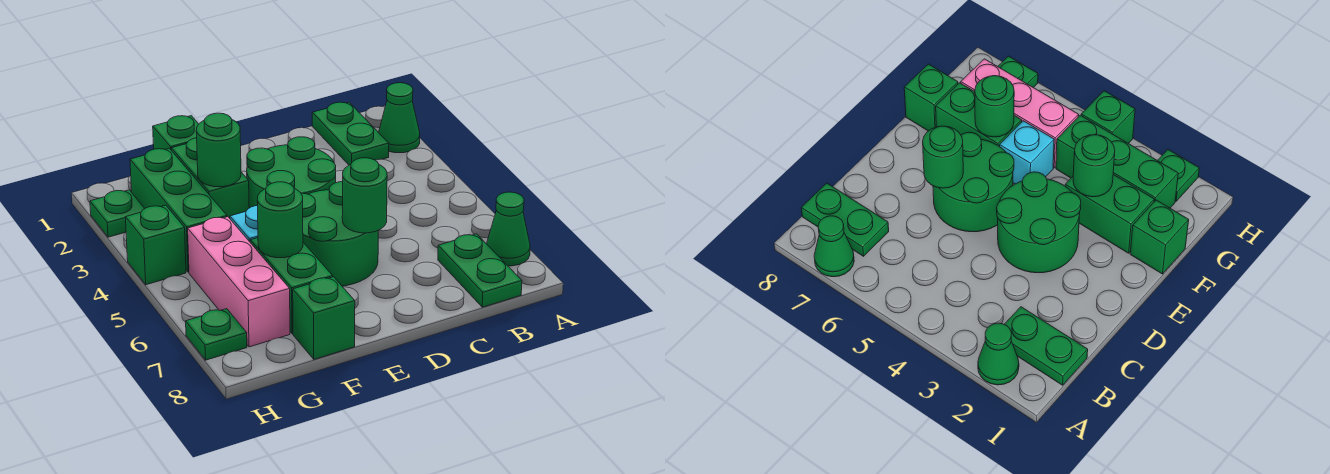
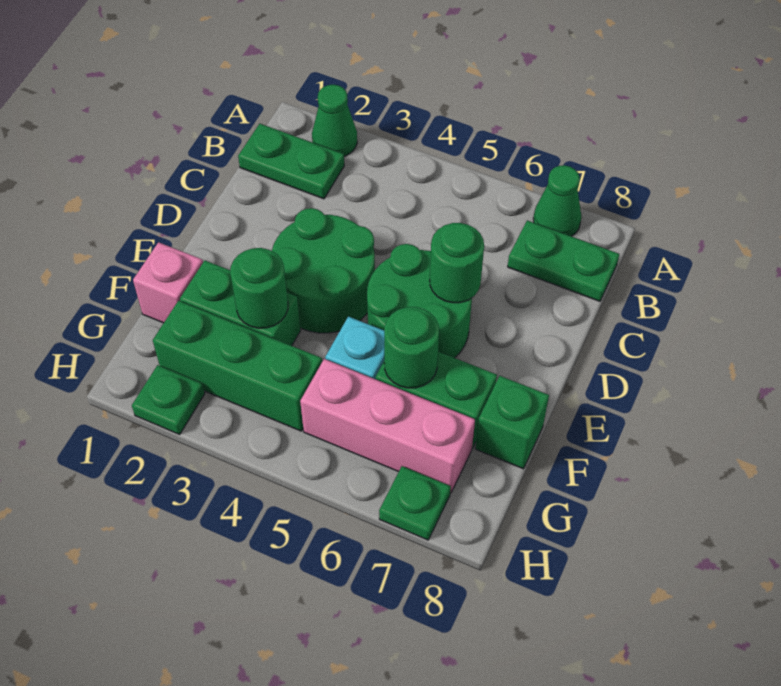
green brick F1 level 1 -> pink brick F1 level 1
green brick H4 level 1 -> none

